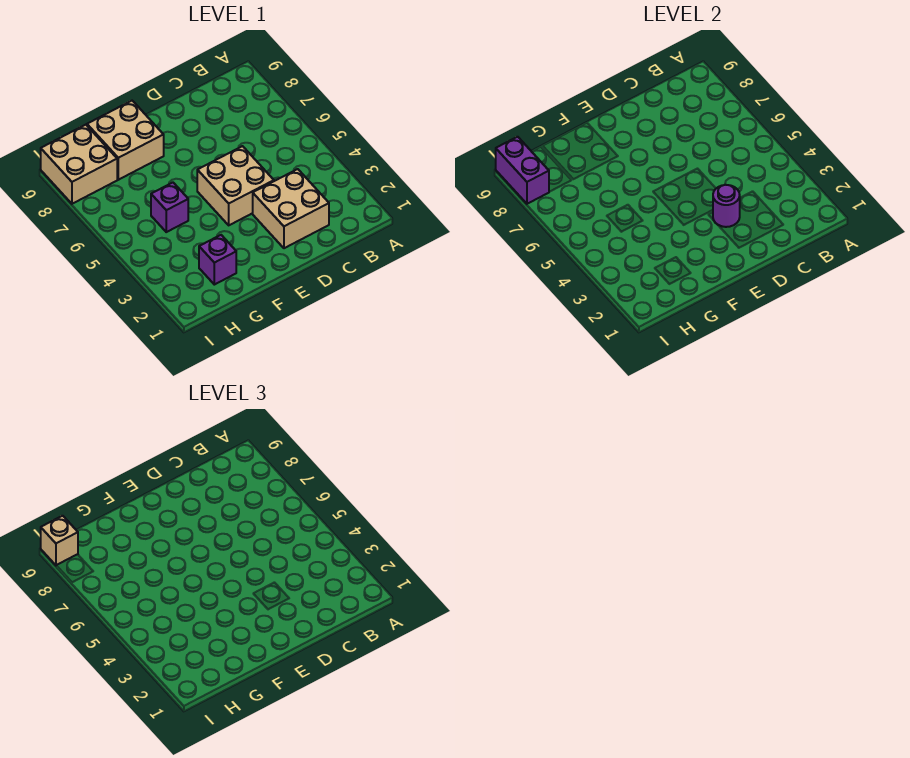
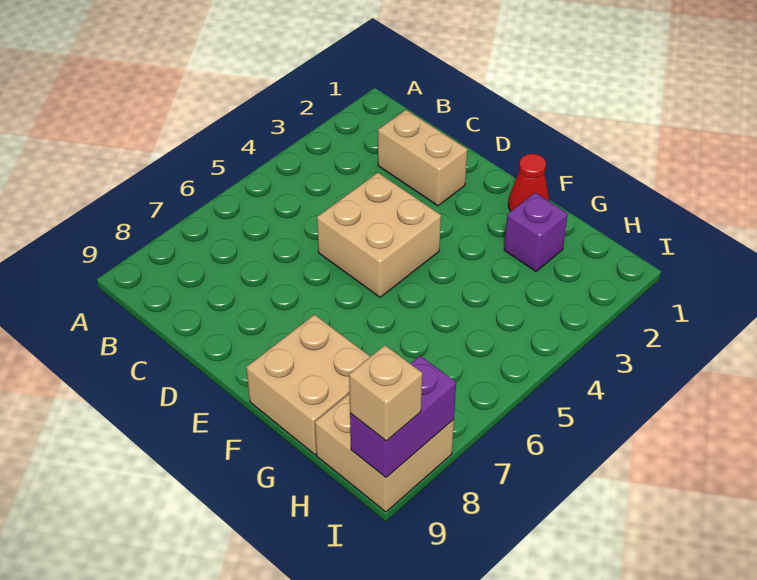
tan brick C2:D3 level 1 -> tan brick C2:D2 level 1
purple round brick D3 level 2 -> none
none -> red cone F1 level 1
purple brick G5 level 1 -> none

